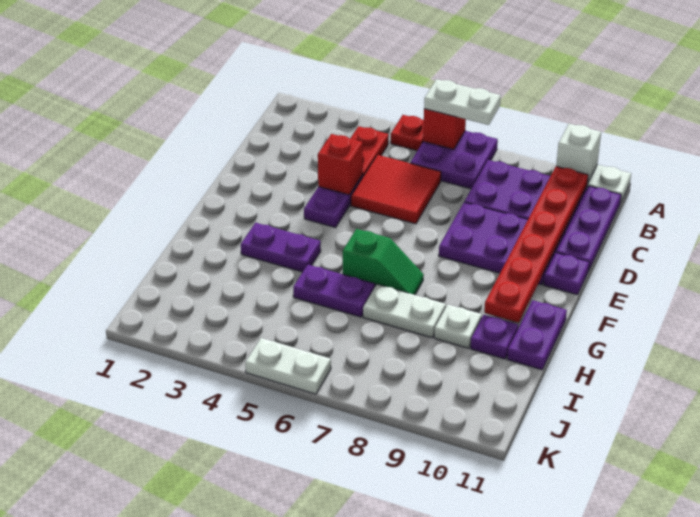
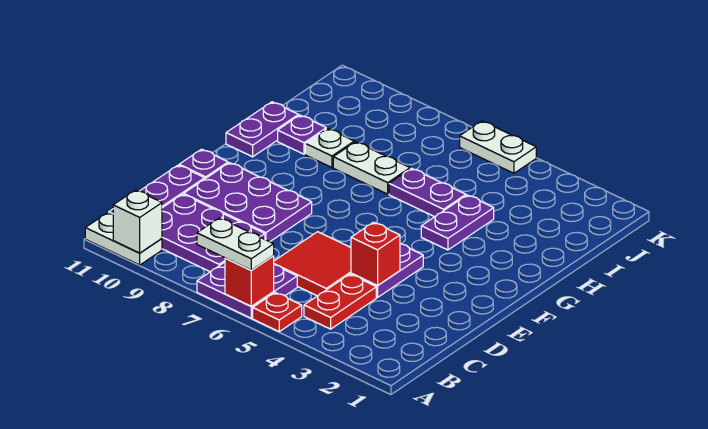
red plate B10:G10 level 2 -> none
purple plate G3:G4 level 1 -> purple plate G4:H4 level 1
green slope G6:G7 level 1 top 6 -> none

